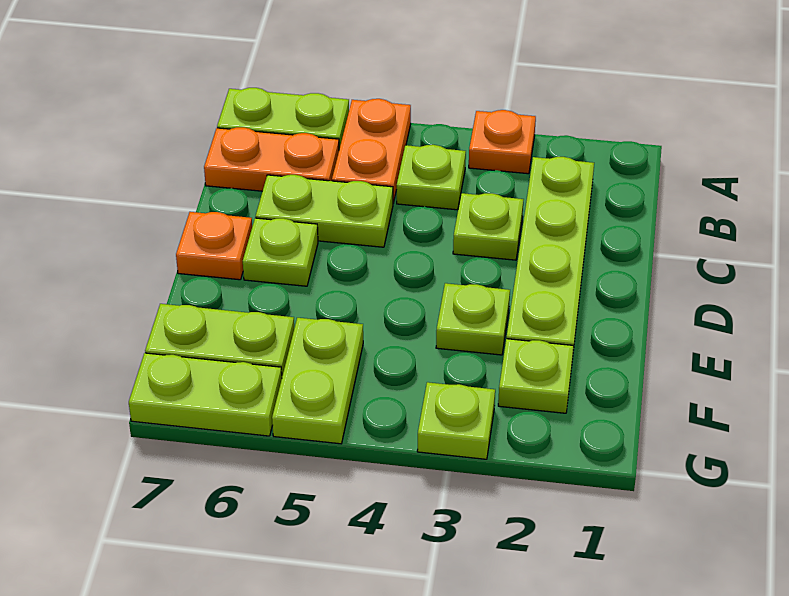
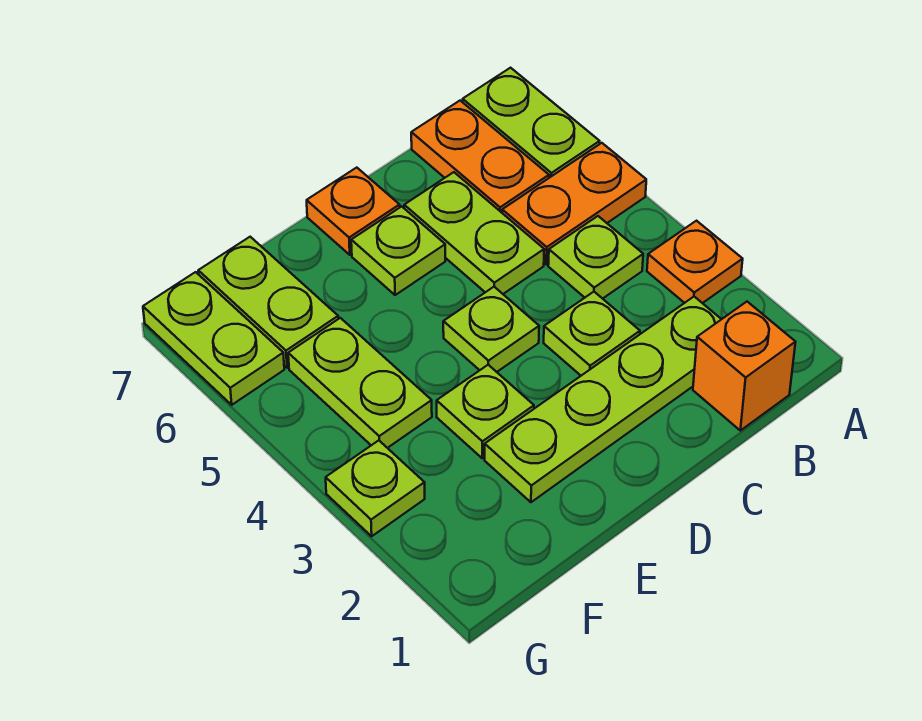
none -> orange brick B1 level 1
lime plate F2 level 1 -> lime plate D4 level 1
lime plate F5:G5 level 1 -> lime plate F4:F5 level 1

